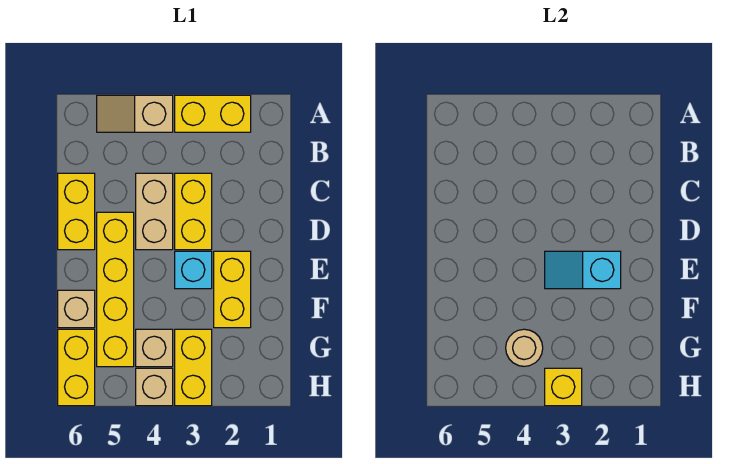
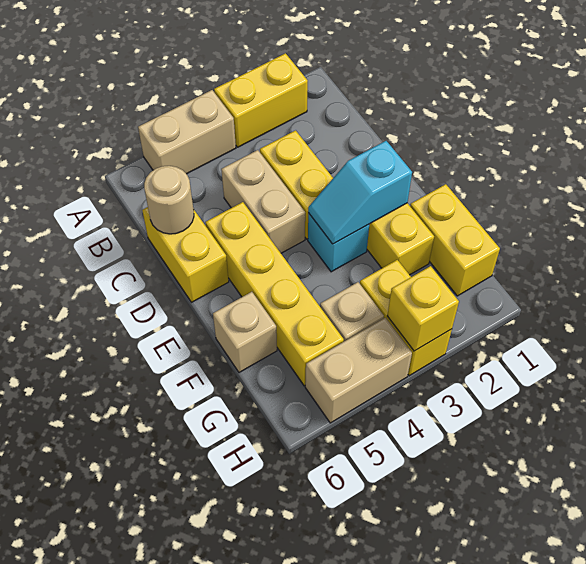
tan slope A4:A5 level 1 top 4 -> tan brick A4:A5 level 1
tan round brick G4 level 2 -> tan round brick C6 level 2
yellow brick G6:H6 level 1 -> yellow brick F1:G1 level 1
tan brick H4 level 1 -> tan brick H4:H5 level 1

